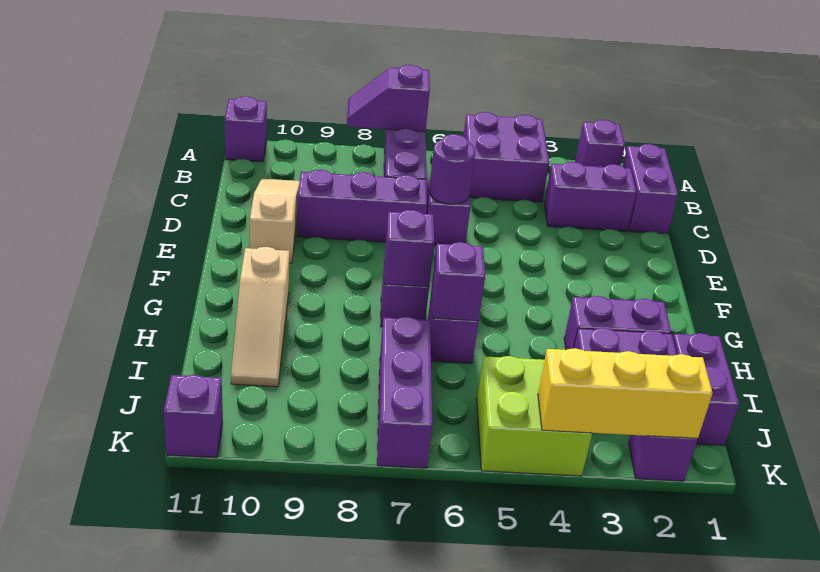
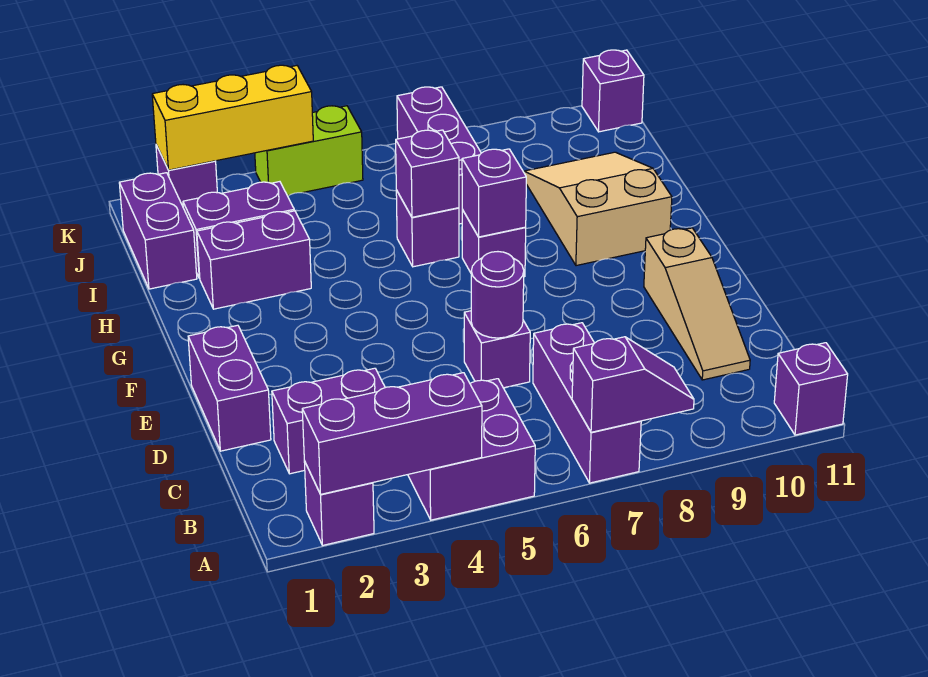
purple brick B1:C1 level 1 -> purple brick D1:E1 level 1
purple brick D7:D9 level 1 -> purple brick A2:A4 level 2
tan slope G10:I10 level 1 top G -> tan slope G9:I10 level 1 top G
lime brick J4:K5 level 1 -> lime brick K4:K5 level 1

